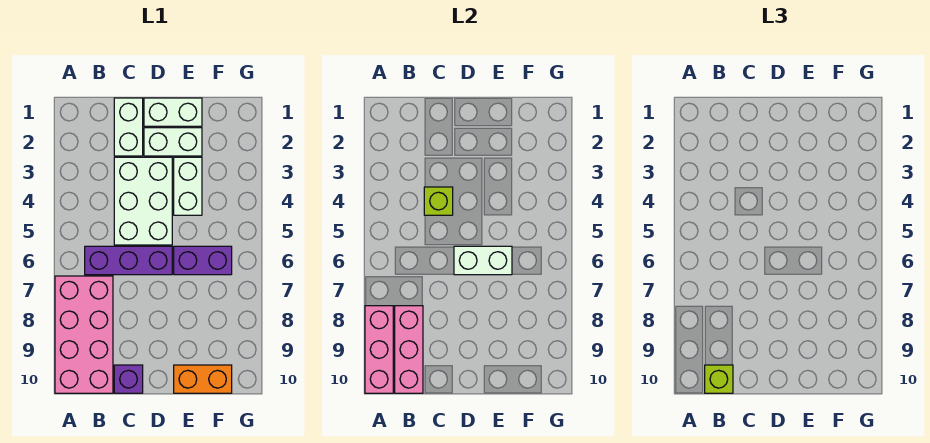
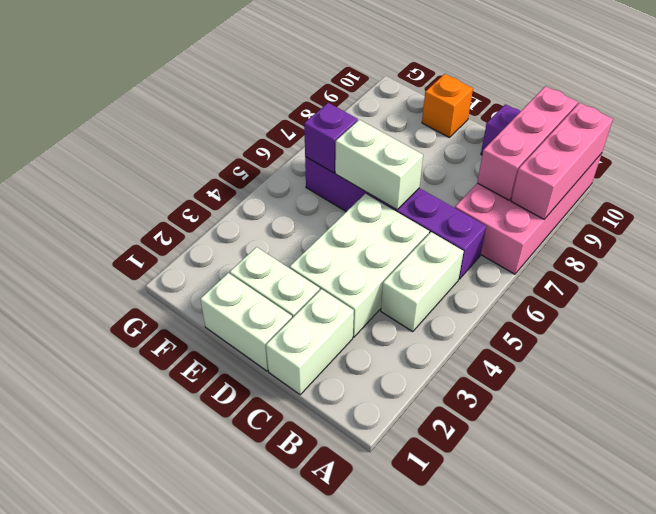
lime brick B10 level 3 -> none
lime brick C4 level 2 -> none
white brick E3:E4 level 1 -> white brick B4:B5 level 1
orange brick E10:F10 level 1 -> orange brick E10 level 1
none -> purple brick F6 level 2

